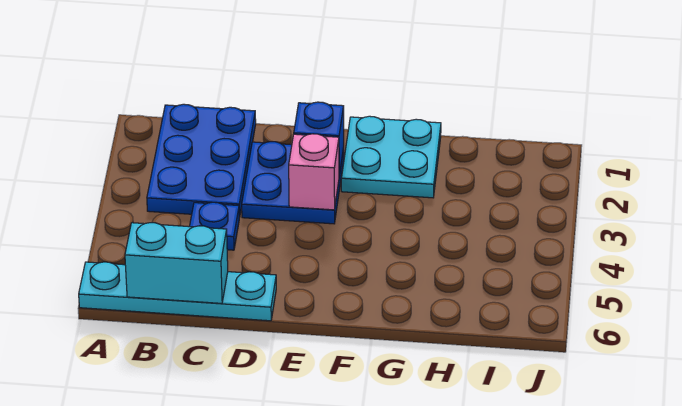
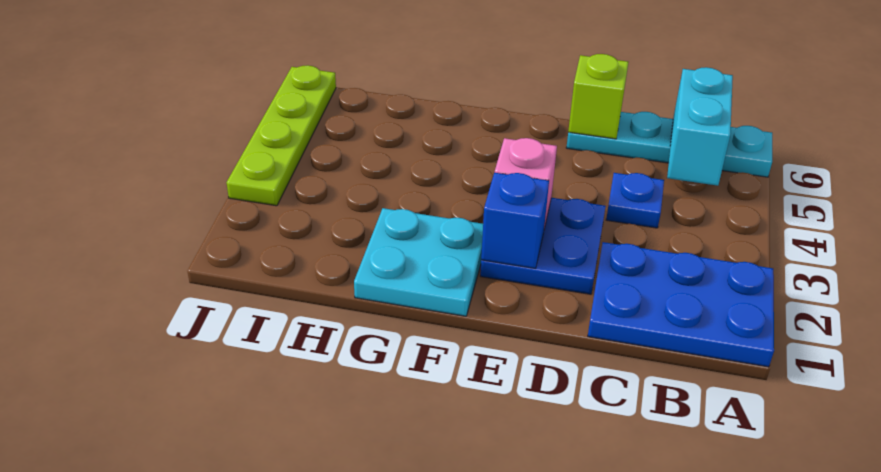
blue plate B1:C3 level 1 -> blue plate A1:C2 level 1
cyan brick B6:C6 level 2 -> cyan brick B5:B6 level 2
none -> lime brick D6 level 2
none -> lime plate J3:J6 level 1

